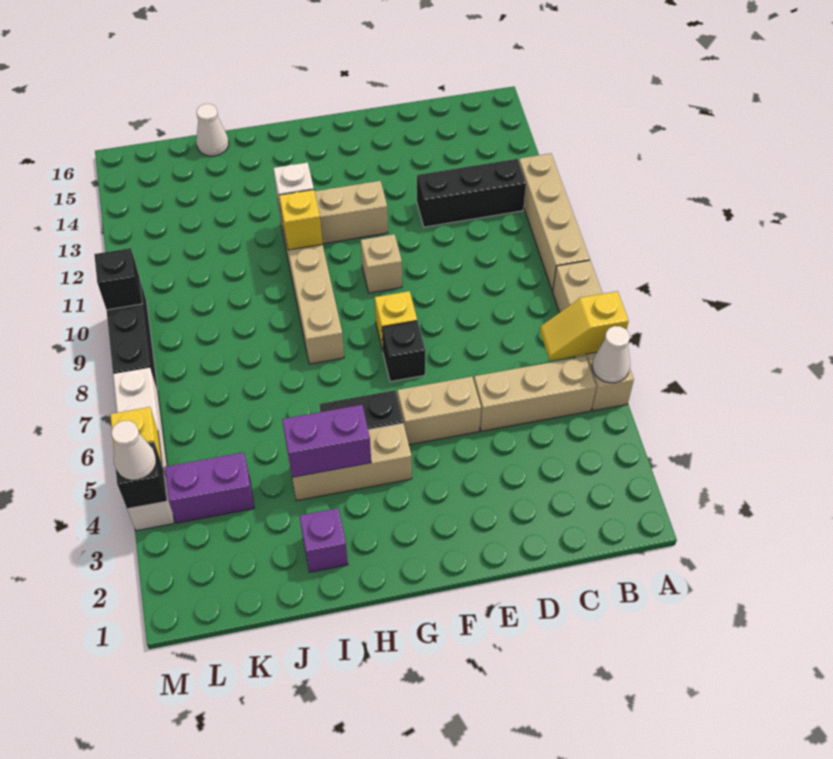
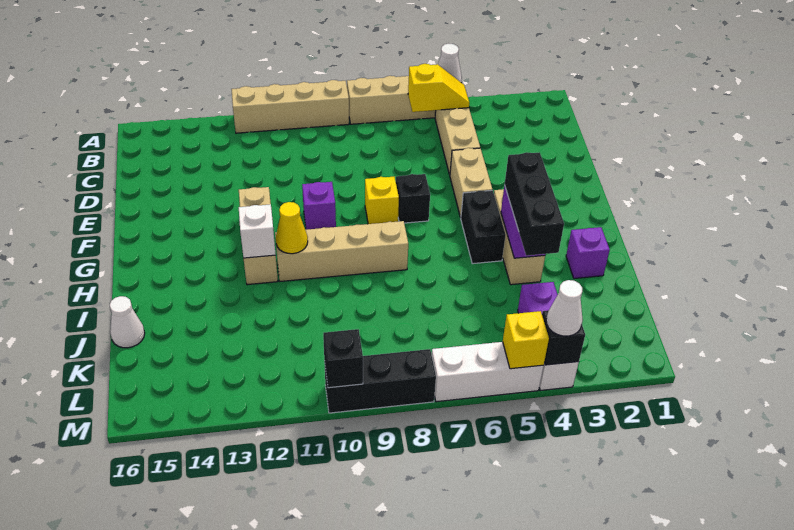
yellow slope A6:B6 level 2 top A -> yellow slope B5:B6 level 2 top 6
black brick B12:D12 level 1 -> black brick H4:J4 level 3
tan brick F10 level 1 -> purple brick F10 level 1
yellow brick H11 level 2 -> yellow cone H11 level 2

